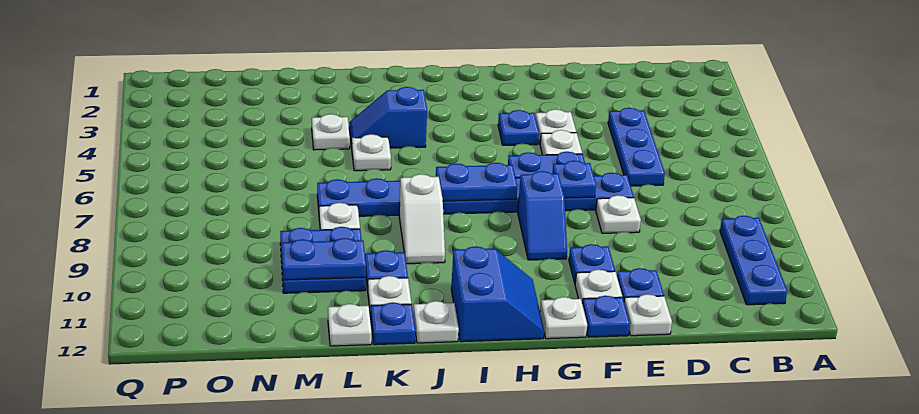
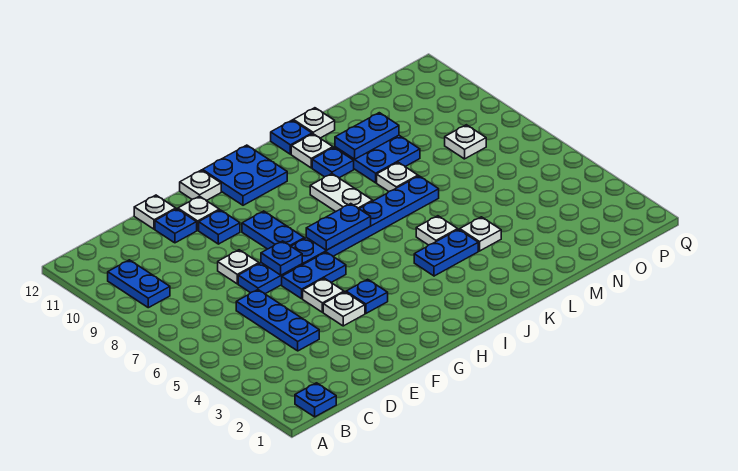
blue plate B9:B11 level 1 -> blue plate B9:B10 level 1
blue plate F12 level 1 -> blue plate B1 level 1
blue slope G8:G9 level 1 top 8 -> blue plate G8:G9 level 1
blue slope H11:I12 level 1 top I -> blue plate H11:I12 level 1
blue slope J4:K4 level 1 top J -> blue plate J4:K4 level 1
white slope J8:J9 level 1 top 8 -> white plate J8:J9 level 1
white plate J12 level 1 -> white plate O8 level 1

